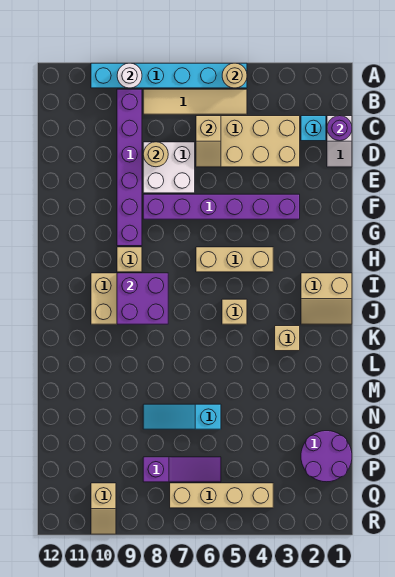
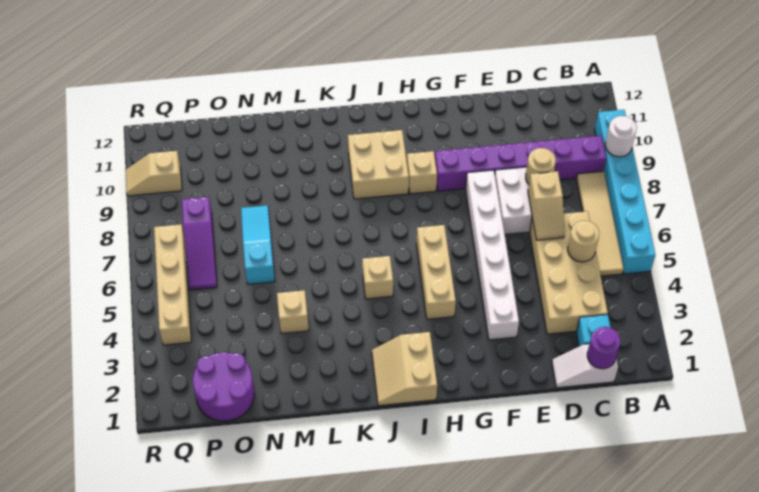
tan round brick A5 level 2 -> tan round brick C5 level 2
tan slope C6:D6 level 2 top C -> tan slope D6:D7 level 2 top 7
purple brick F3:F8 level 1 -> white brick F3:F8 level 1
purple brick I8:J9 level 2 -> none
tan brick K3 level 1 -> tan brick M4 level 1

